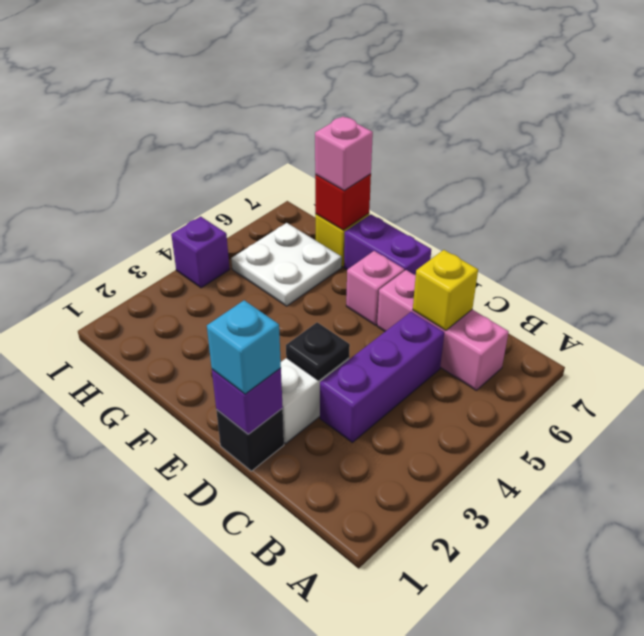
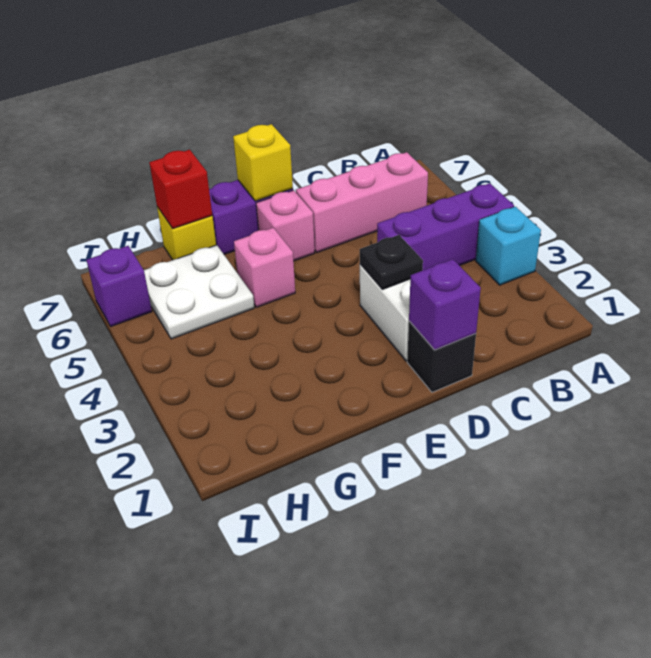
purple brick C3:C5 level 1 -> purple brick A4:C4 level 1
yellow brick C6 level 2 -> yellow brick E7 level 2
cyan brick D1 level 3 -> cyan brick A3 level 1
pink brick G7 level 3 -> pink brick F5 level 1
purple brick I4 level 1 -> purple brick I6 level 1

